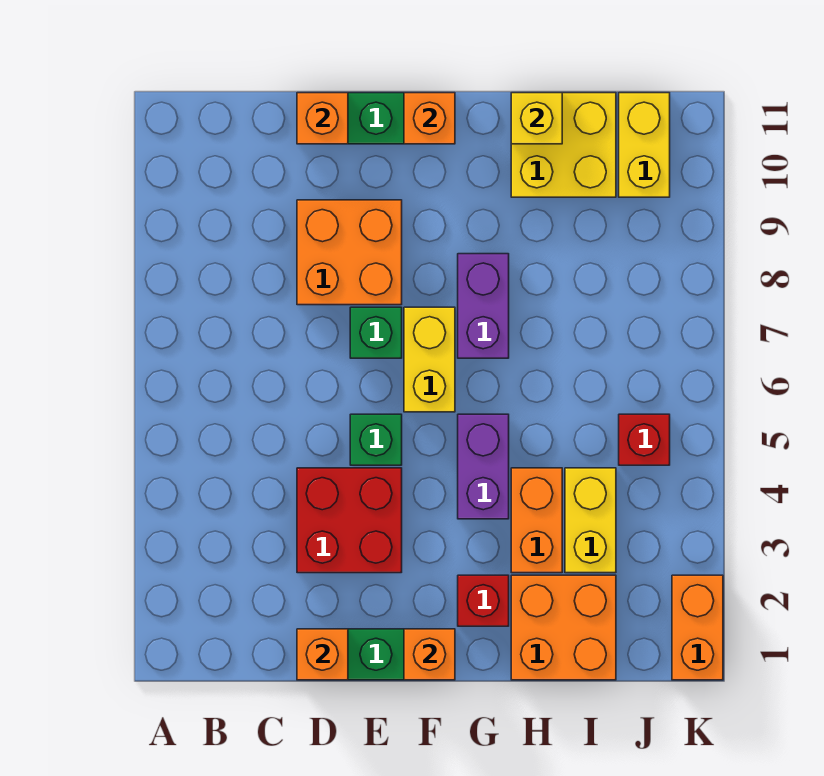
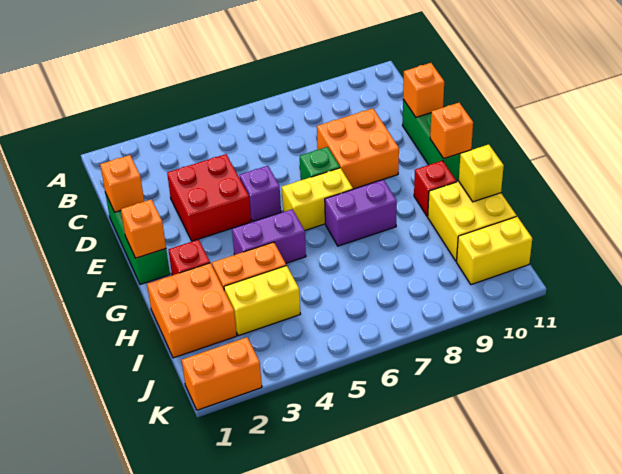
green brick E5 level 1 -> purple brick E5 level 1
red brick J5 level 1 -> red brick G10 level 1

